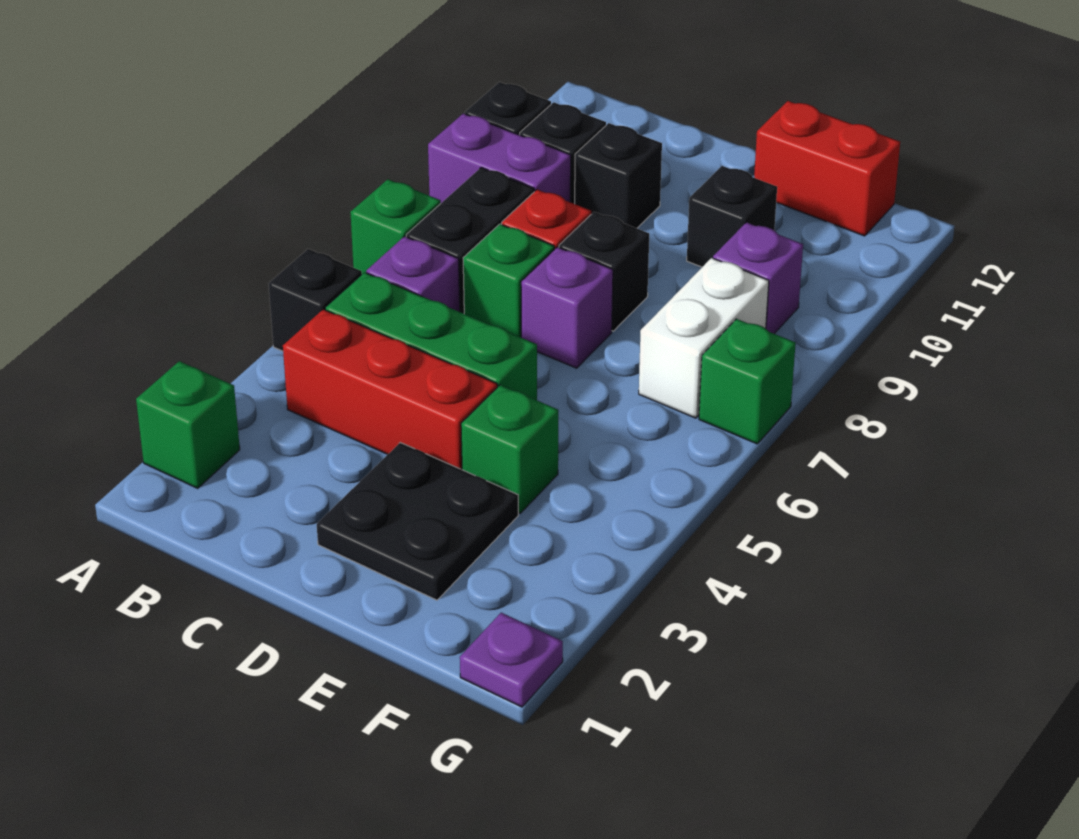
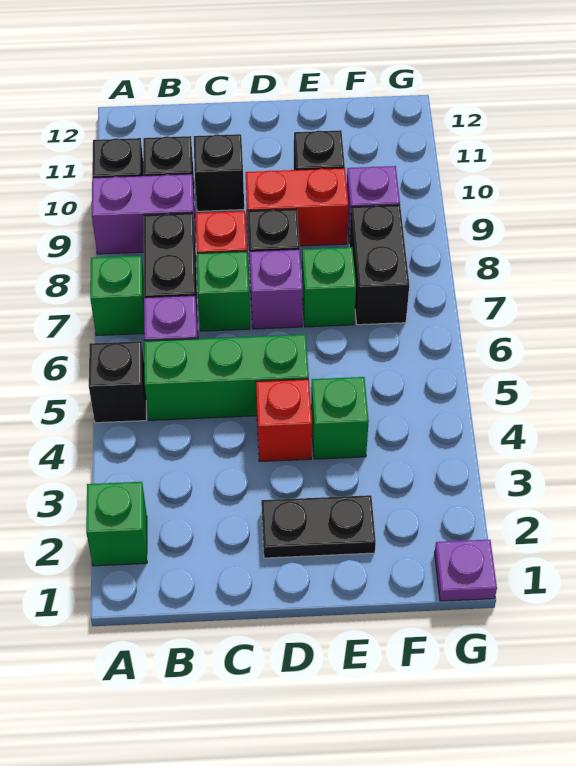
red brick B4:D4 level 1 -> red brick D4 level 1
black plate D2:E3 level 1 -> black plate D2:E2 level 1
red brick E12:F12 level 1 -> red brick D9:E9 level 1
white brick F7:F8 level 1 -> black brick F7:F8 level 1
green brick G7 level 1 -> green brick E7 level 1

